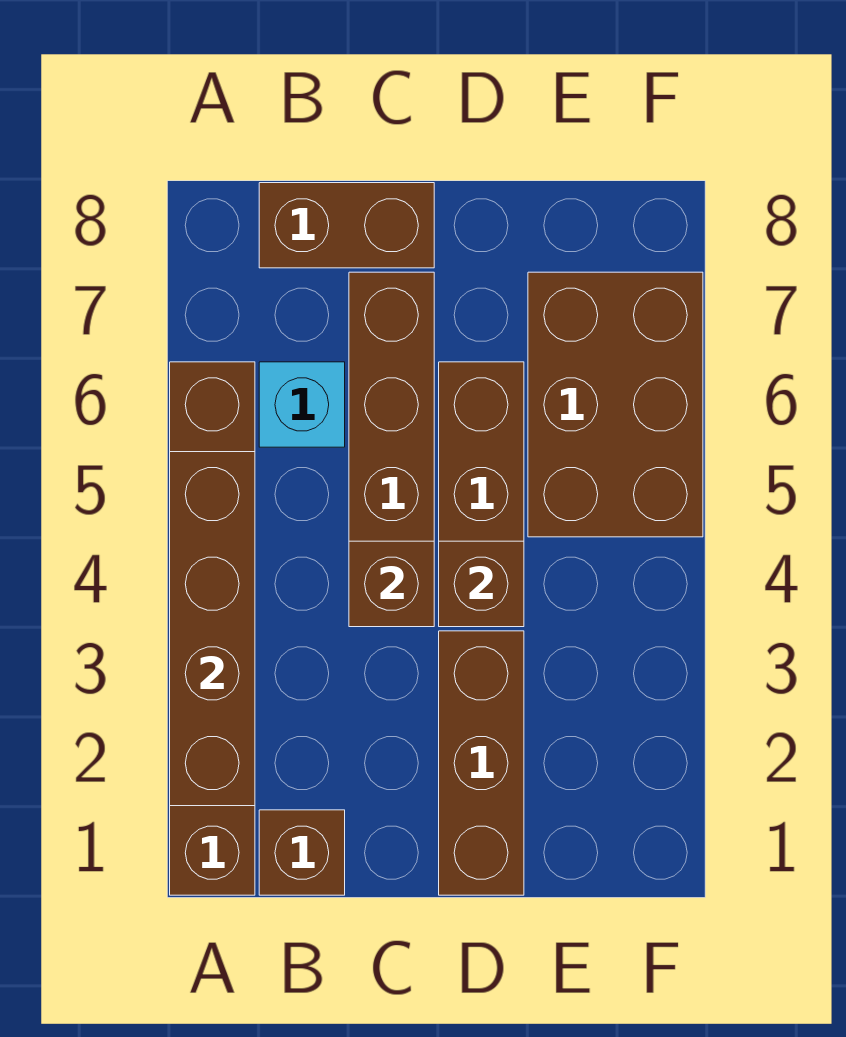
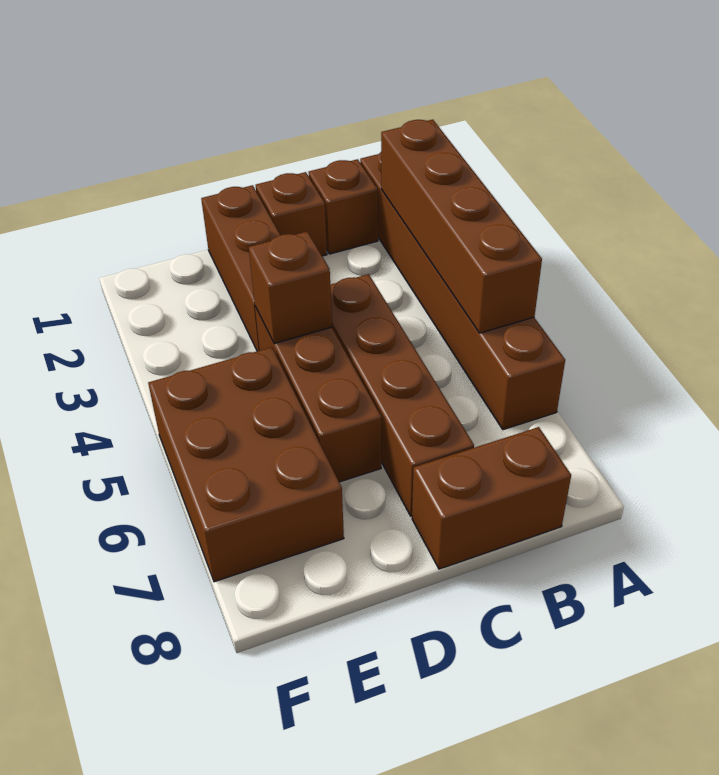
cyan brick B6 level 1 -> none
brown brick C4 level 2 -> brown brick C1 level 1

